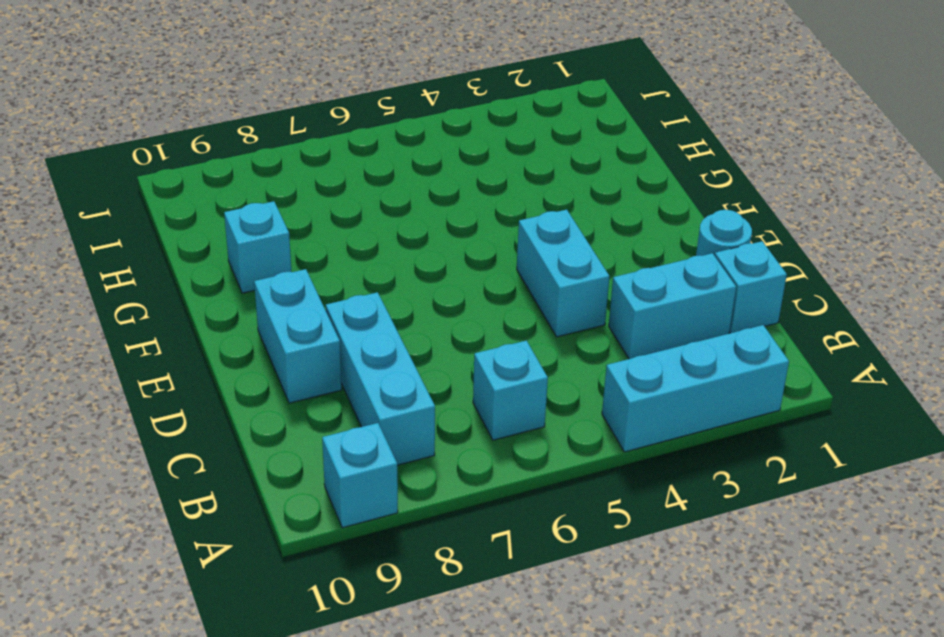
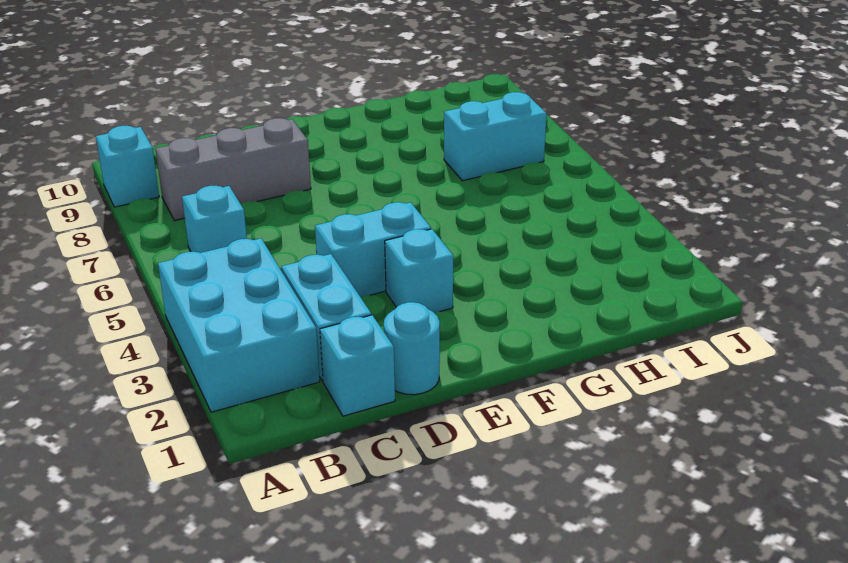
cyan brick A2:A4 level 1 -> cyan brick A2:B4 level 1
cyan brick B8:D8 level 1 -> grey brick B8:D8 level 1
cyan brick D9:E9 level 1 -> cyan brick H7:I7 level 1
cyan brick G9 level 1 -> cyan brick E3 level 1

